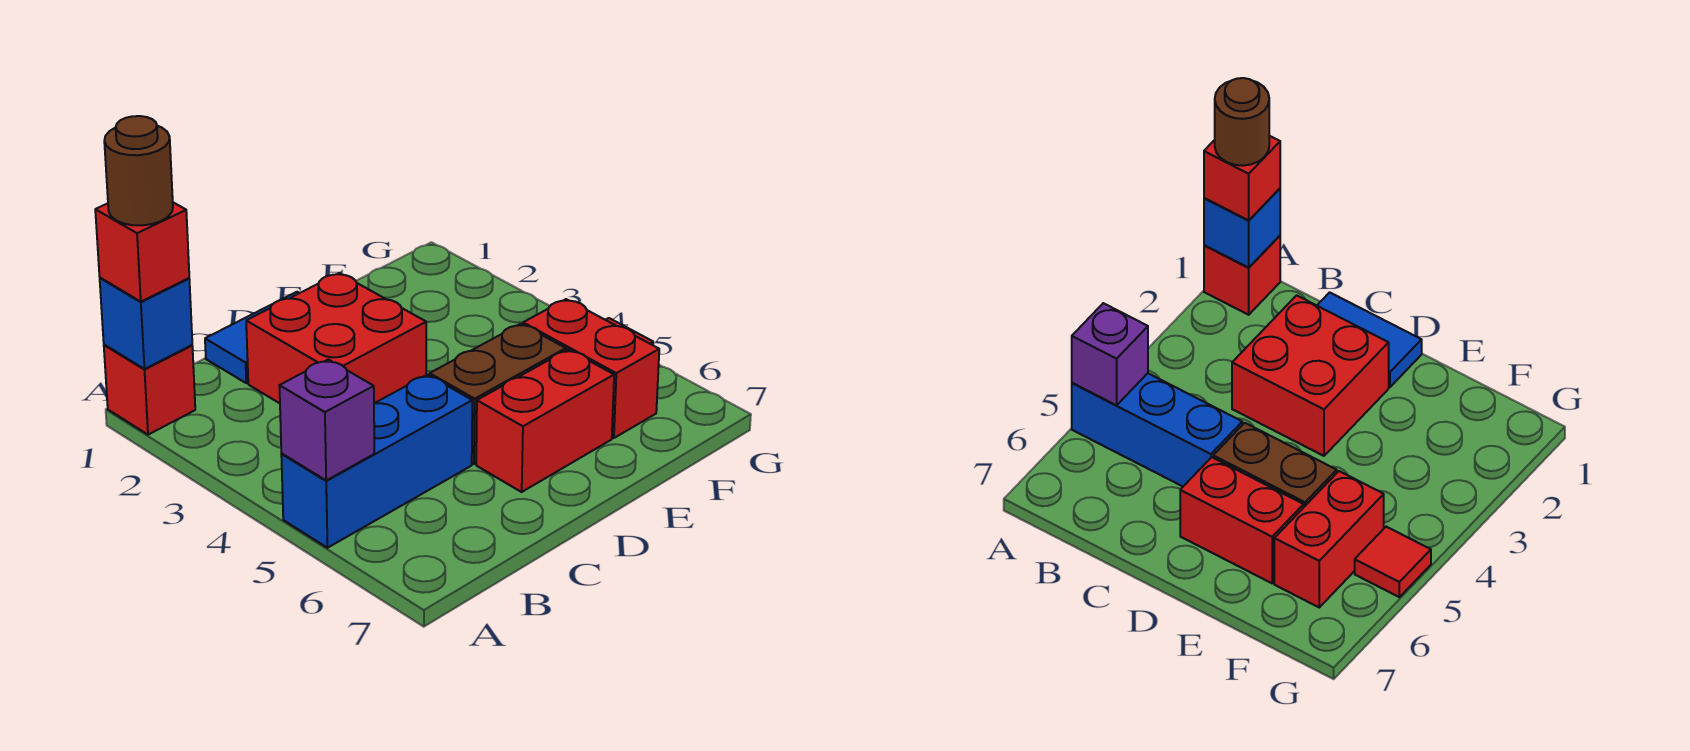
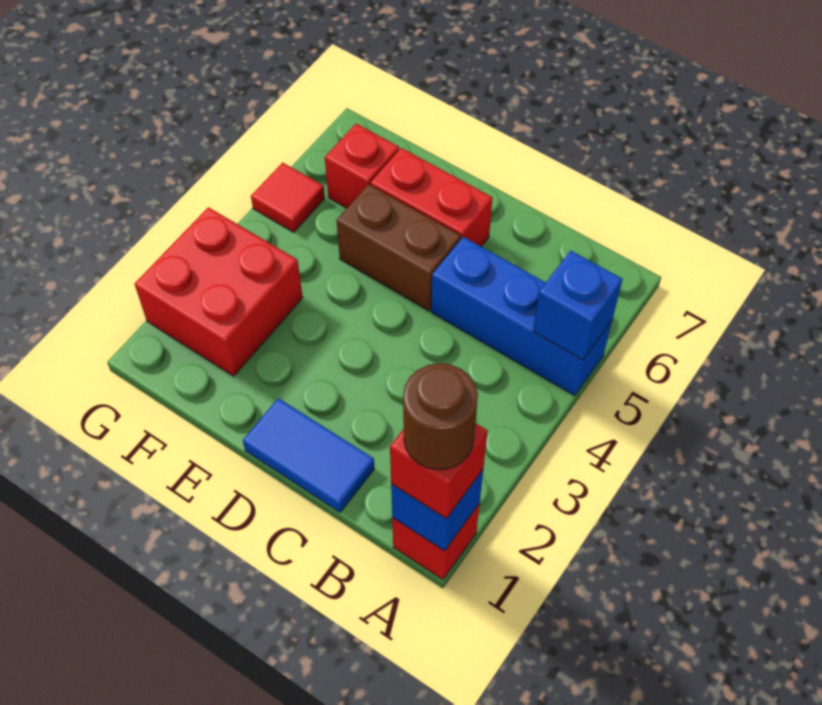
purple brick A5 level 2 -> blue brick A5 level 2
red brick C2:D3 level 1 -> red brick F2:G3 level 1
red brick F5:F6 level 1 -> red brick F6 level 1

